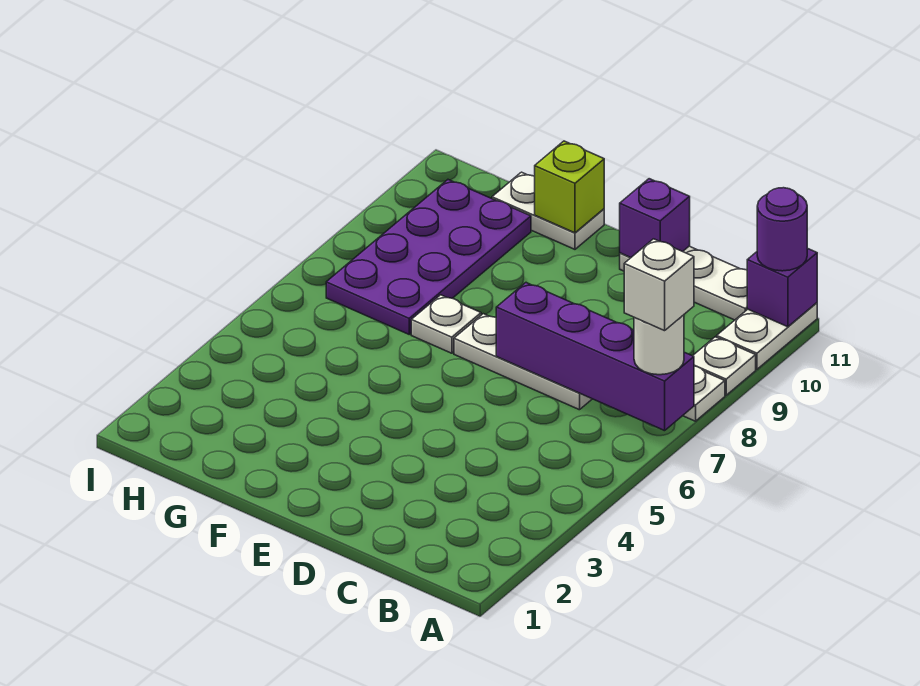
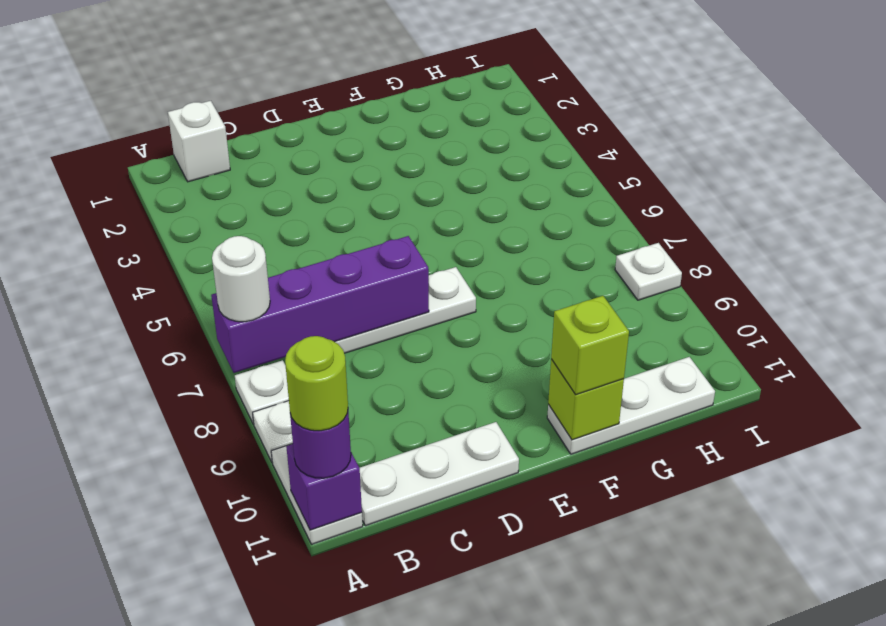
white brick A7 level 4 -> white brick B1 level 1
none -> lime round brick A11 level 4
purple brick D11 level 2 -> none
white plate F7 level 1 -> white plate I8 level 1
white plate F11:G11 level 1 -> white plate F11:H11 level 1
none -> lime brick F11 level 3
purple plate G7:H10 level 1 -> none

